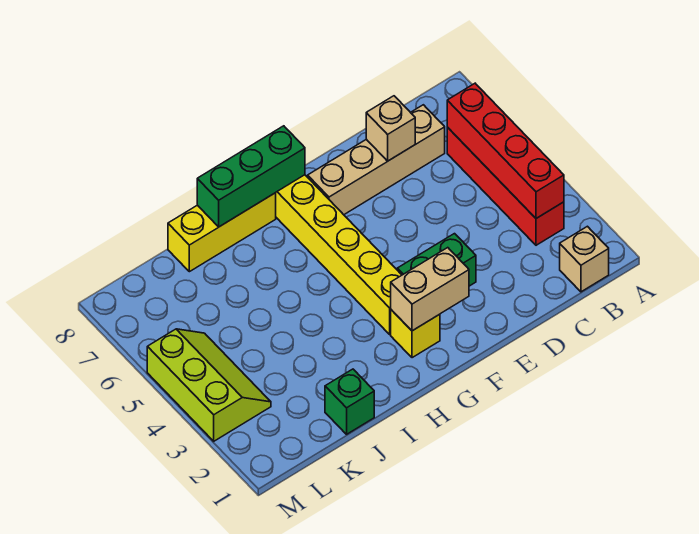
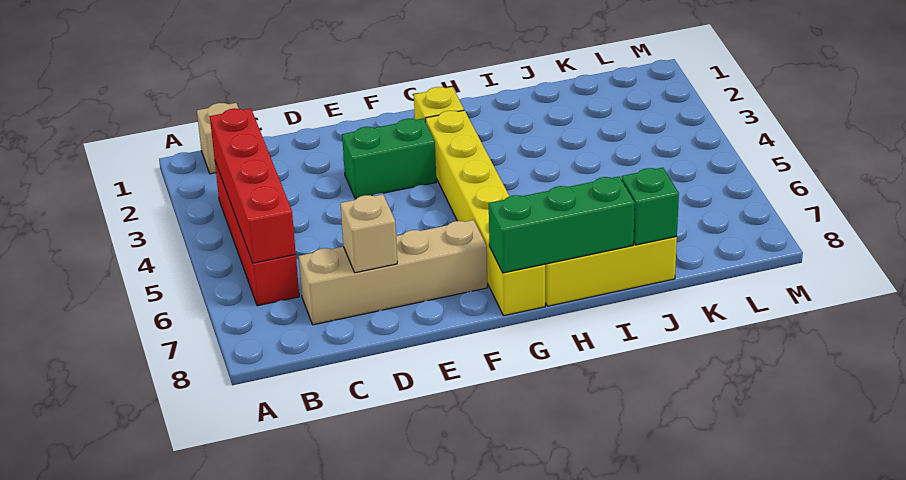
tan brick F2:G2 level 2 -> none
green brick J1 level 1 -> green brick J8 level 2
lime slope L3:M5 level 1 top M -> none

